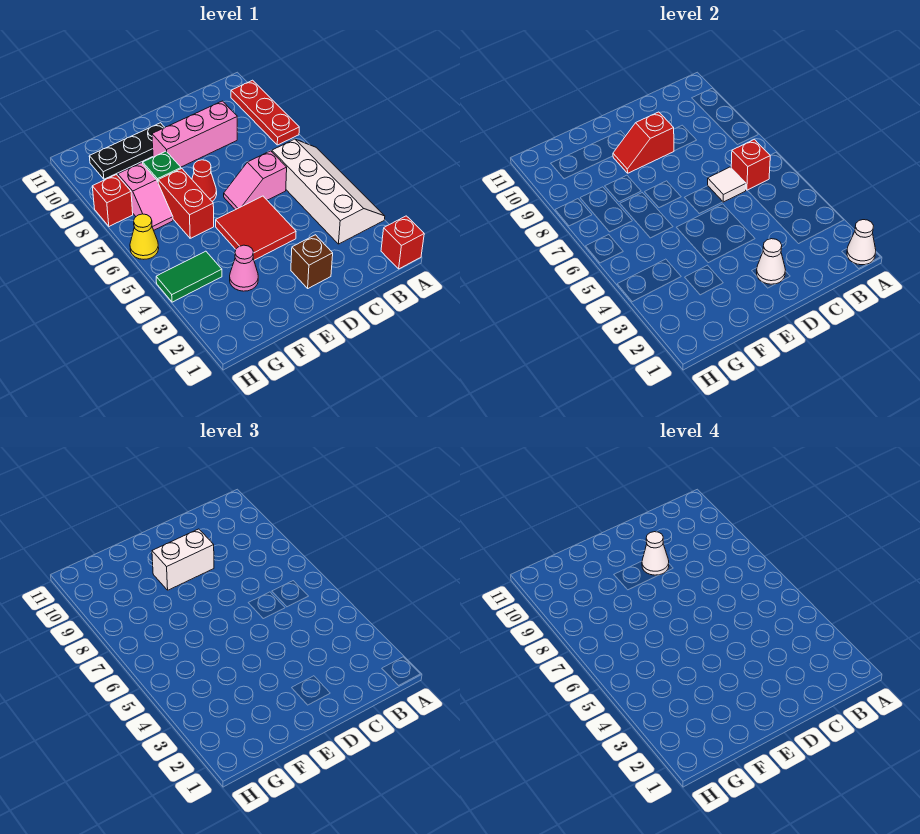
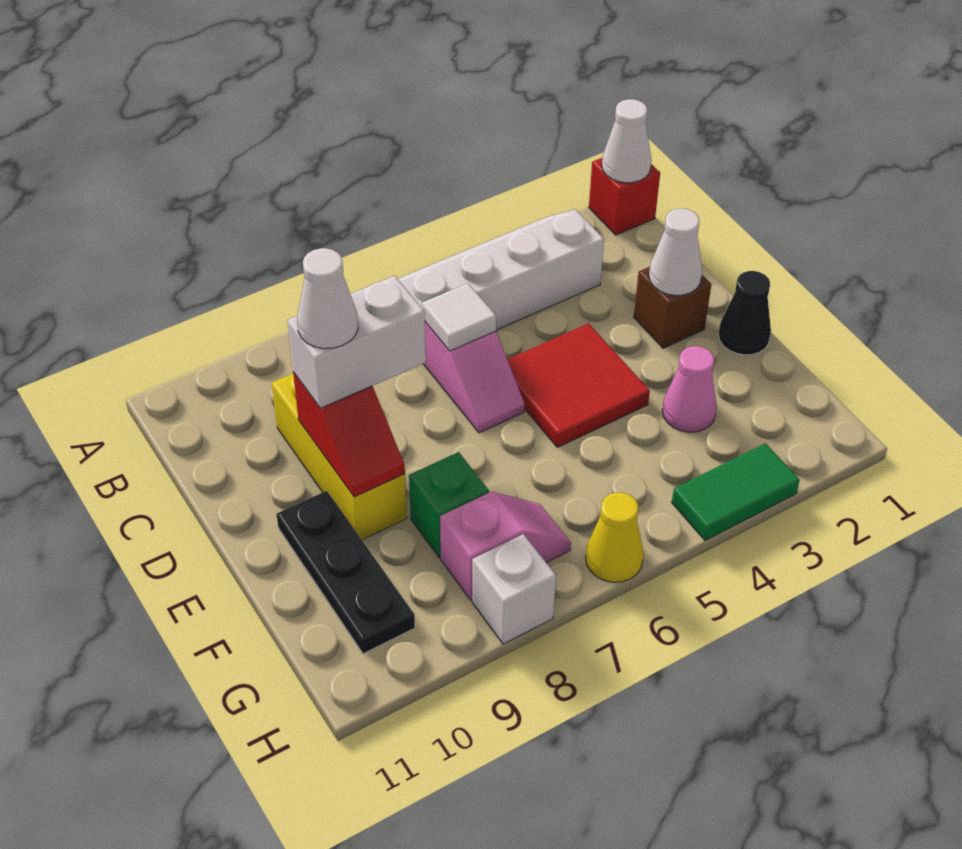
red plate A8:A10 level 1 -> none
red brick B6 level 2 -> none
pink brick C9:E9 level 1 -> yellow brick C9:E9 level 1
white brick D9:E9 level 3 -> white brick D8:D9 level 3
none -> black cone E1 level 1
red cone E7 level 1 -> none
red brick F6:F7 level 1 -> none
green tile G4:H4 level 1 -> green tile H3:H4 level 1
red brick H8 level 1 -> white brick H8 level 1

